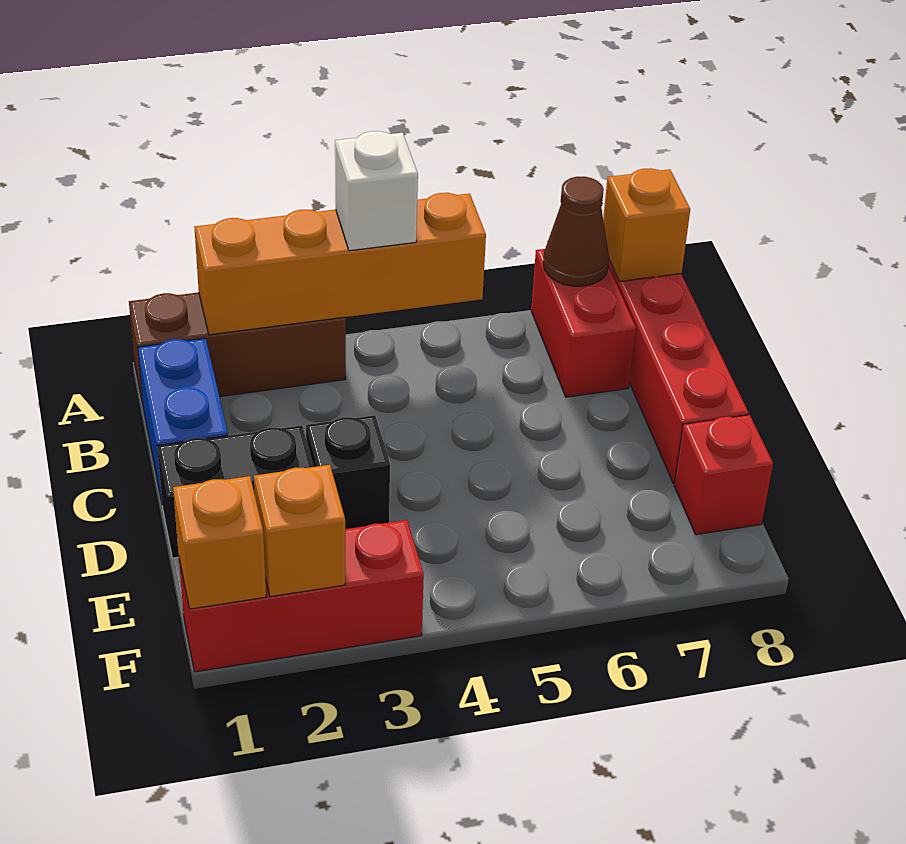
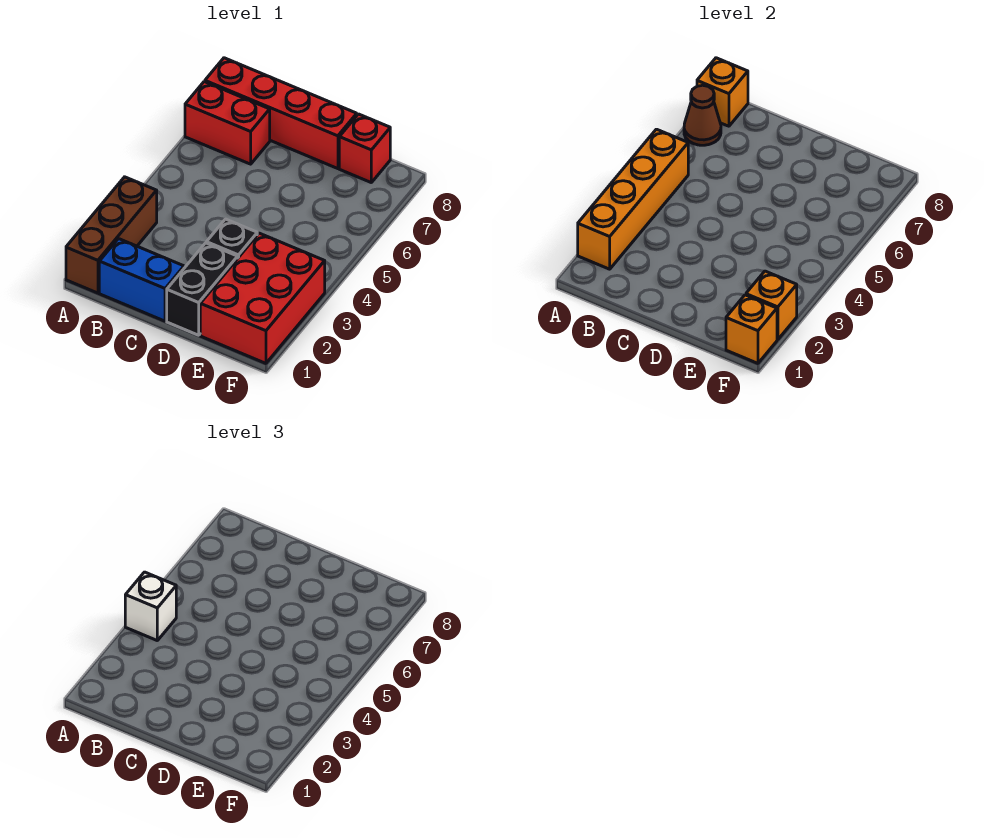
red brick F1:F3 level 1 -> red brick E1:F3 level 1

